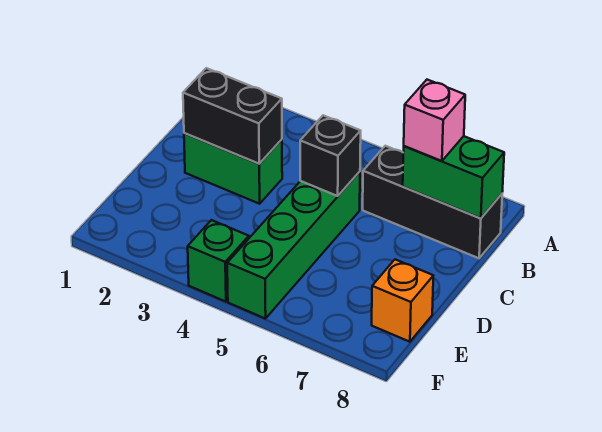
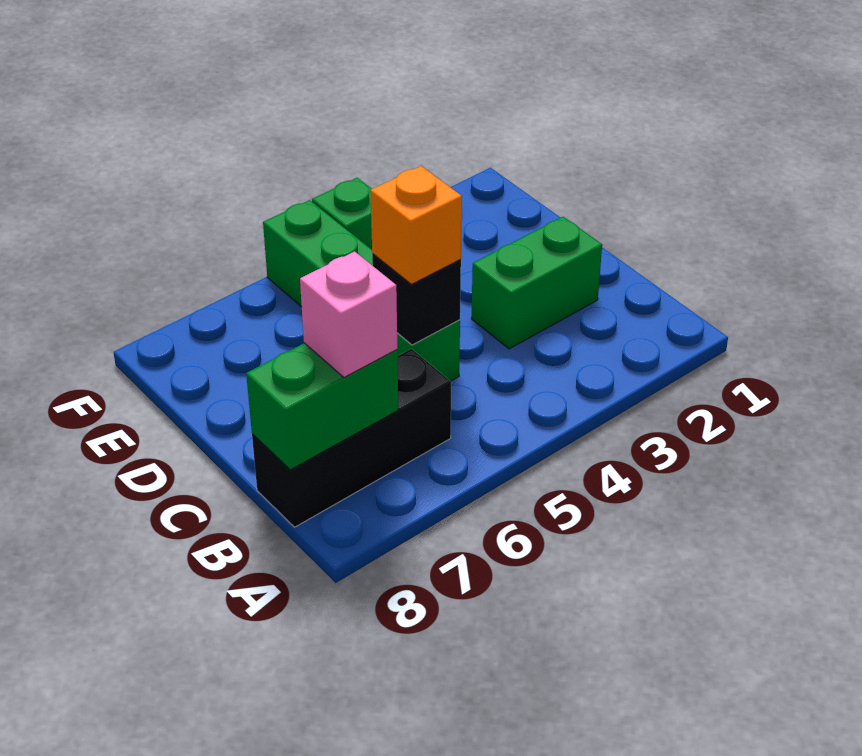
black brick C2:C3 level 2 -> none
orange brick E8 level 1 -> orange brick C5 level 3

